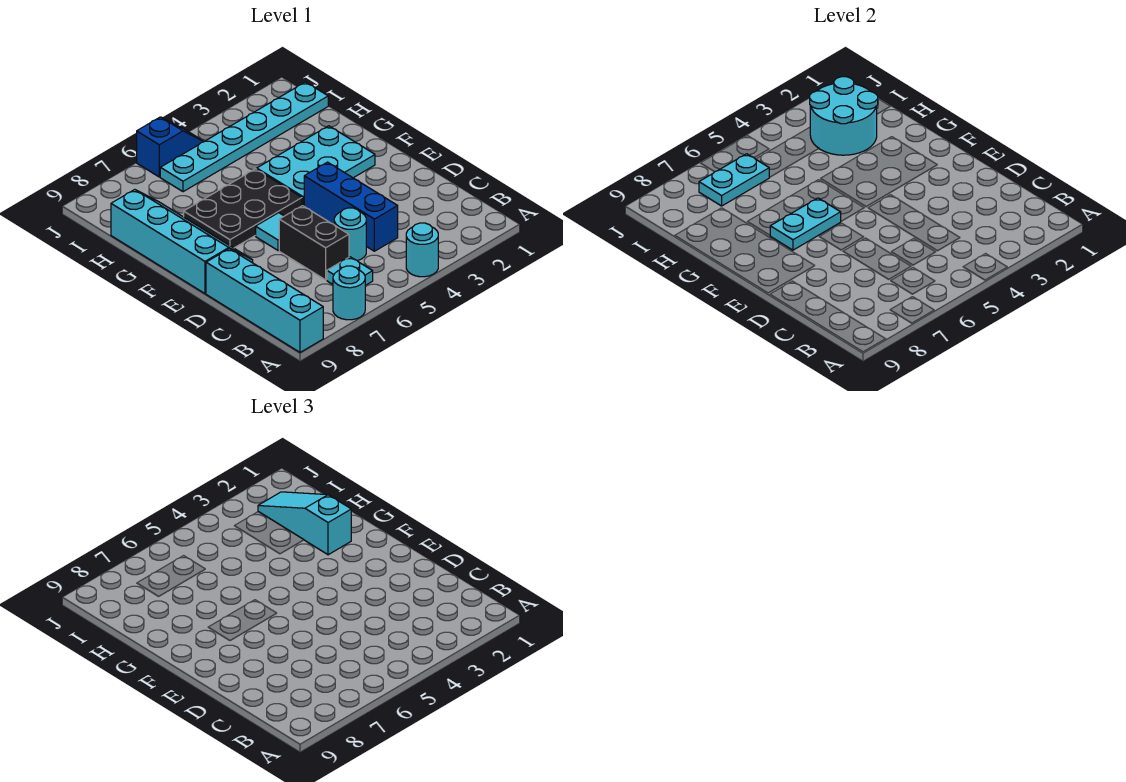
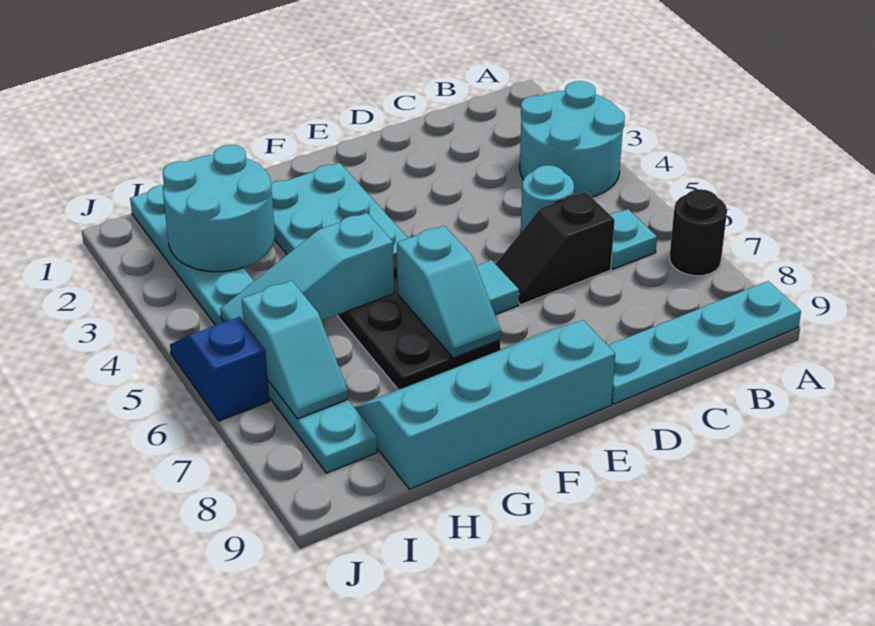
cyan round brick A4 level 1 -> cyan round brick A3:B4 level 1
cyan round brick A7 level 1 -> black round brick A7 level 1
cyan brick A9:D9 level 1 -> cyan plate A9:D9 level 1
blue brick C4:E4 level 1 -> none
black brick C6:D6 level 1 -> black slope C6:D6 level 1 top C
cyan plate F6:F7 level 2 -> cyan slope F6:F7 level 2 top 6
cyan slope G2:I2 level 3 top G -> cyan slope G5:I5 level 2 top G
cyan plate I1:I6 level 1 -> cyan plate I1:I8 level 1
cyan plate I6:I7 level 2 -> cyan slope I6:I7 level 2 top 6

